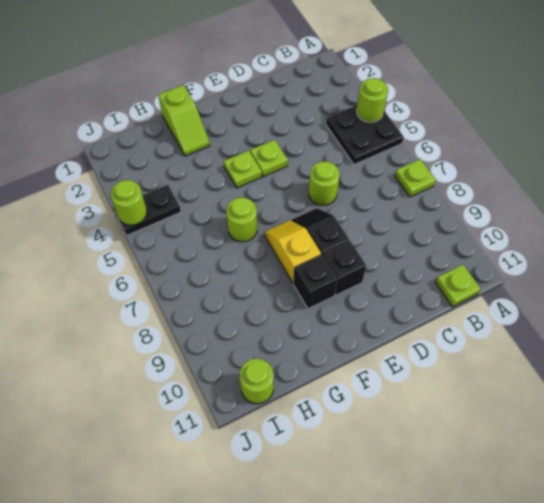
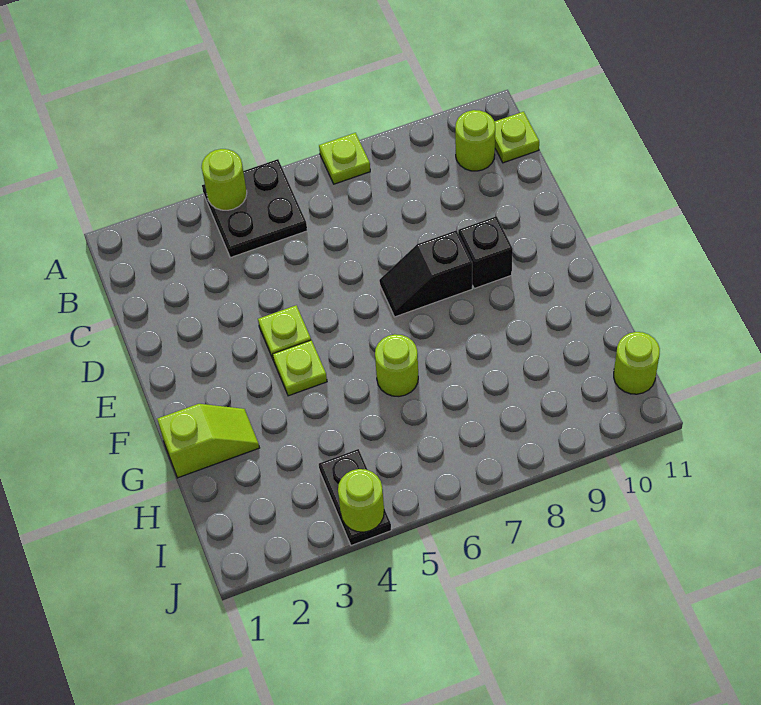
lime round brick D6 level 1 -> lime round brick B10 level 1
yellow slope F7:F8 level 1 top 8 -> none
black brick F9 level 1 -> none

